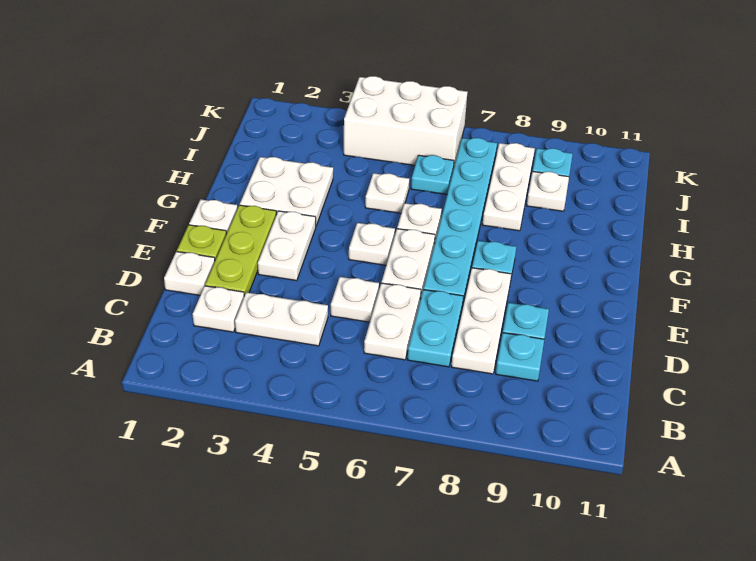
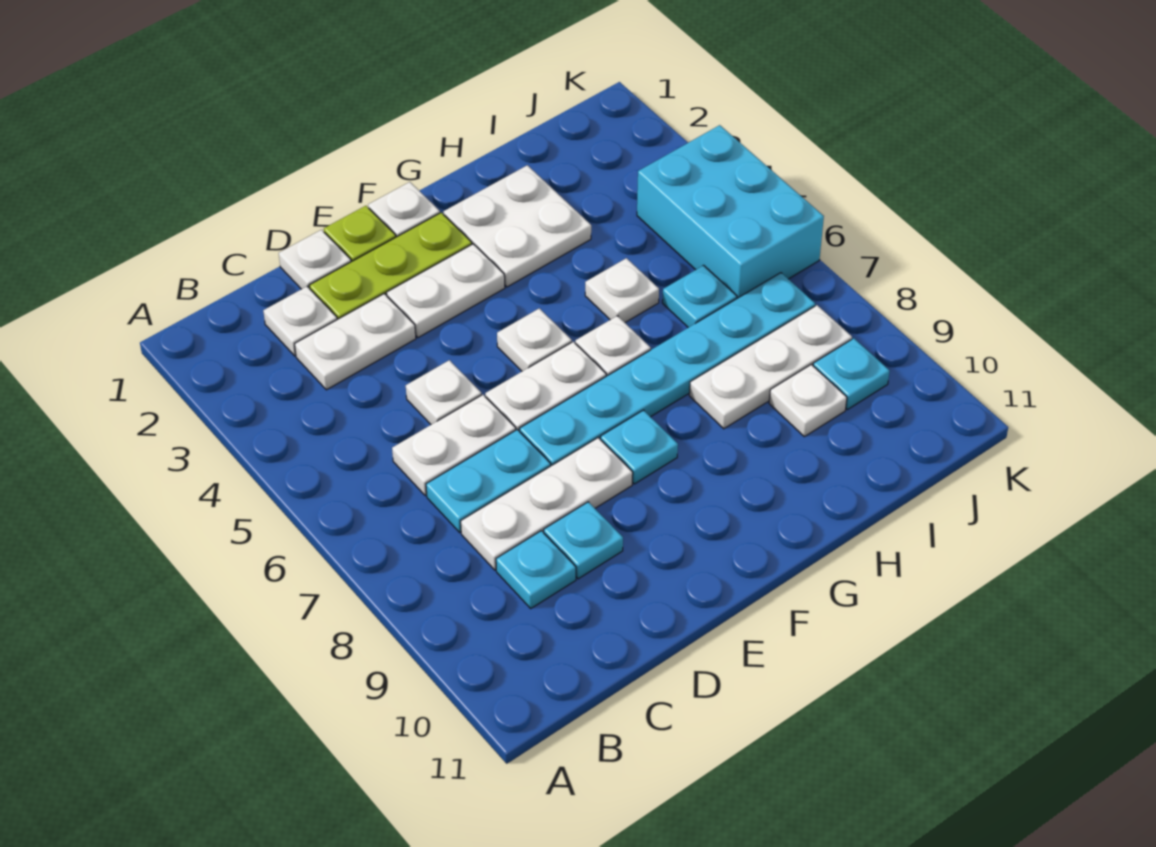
white plate C3:C4 level 1 -> white plate C3:D3 level 1
white brick J4:K6 level 1 -> cyan brick J4:K6 level 1

